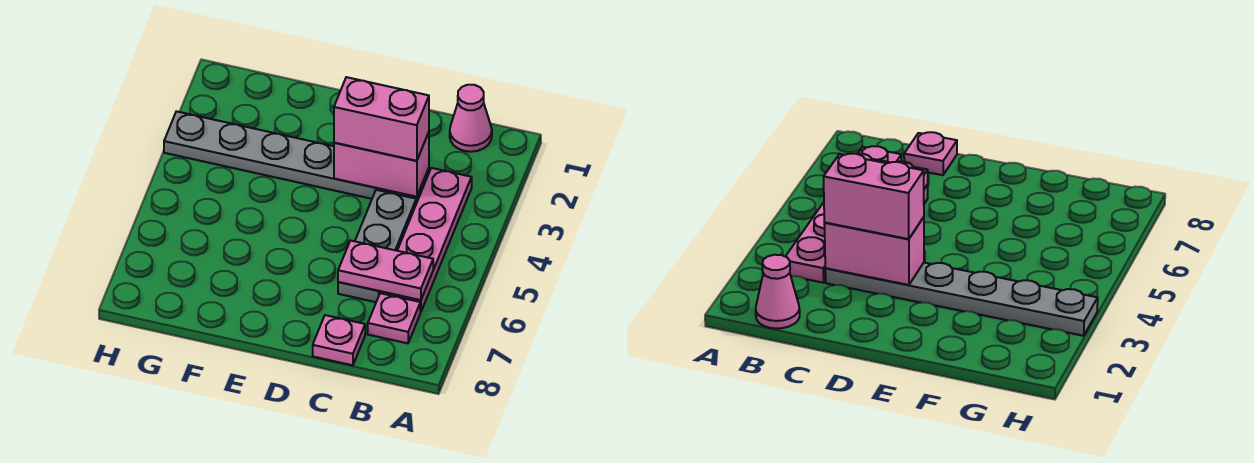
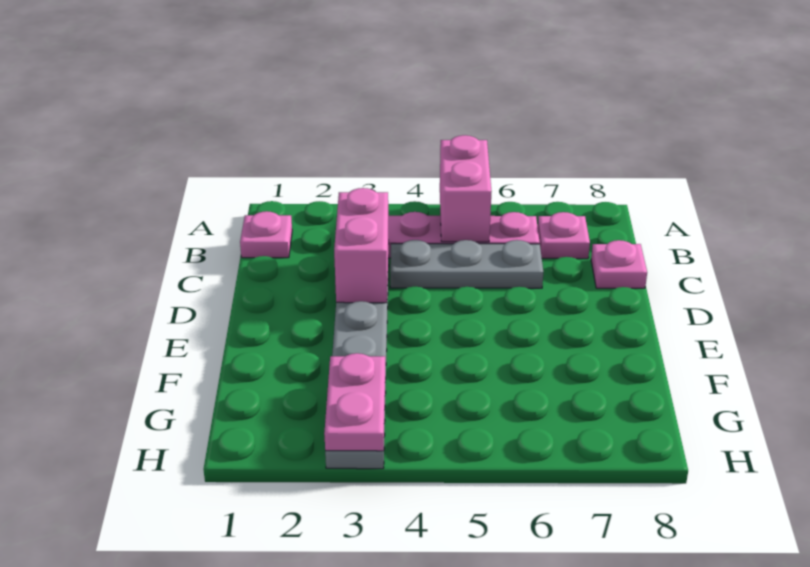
pink cone B1 level 1 -> pink plate B1 level 1
pink plate B6:C6 level 2 -> pink plate G3:H3 level 2
pink brick C3:D3 level 3 -> pink brick A5:B5 level 2

